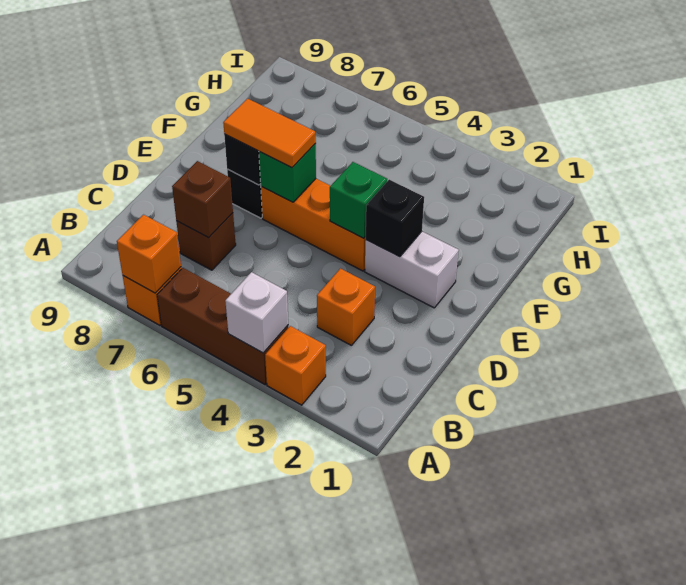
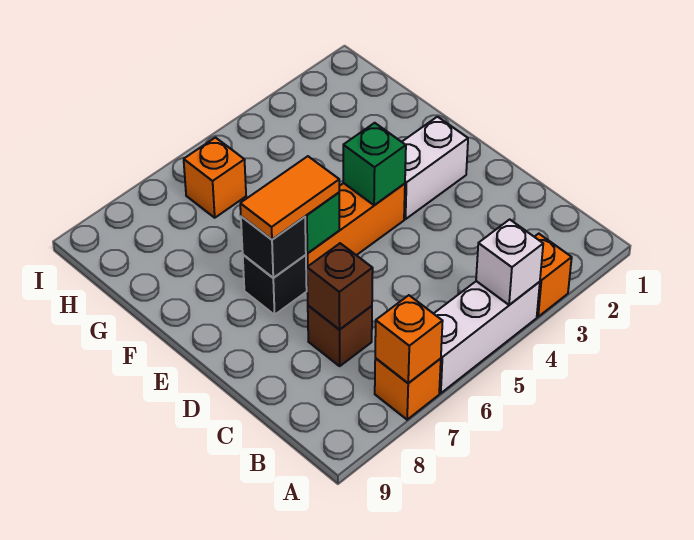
brown brick A4:A6 level 1 -> white brick A4:A6 level 1
orange brick C3 level 1 -> orange brick H6 level 1
black brick E3 level 2 -> none

